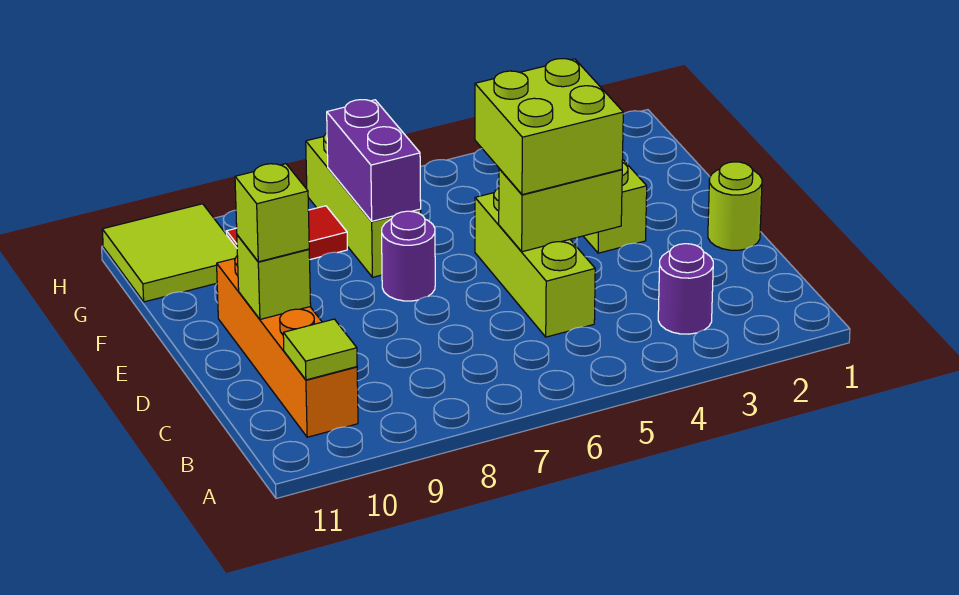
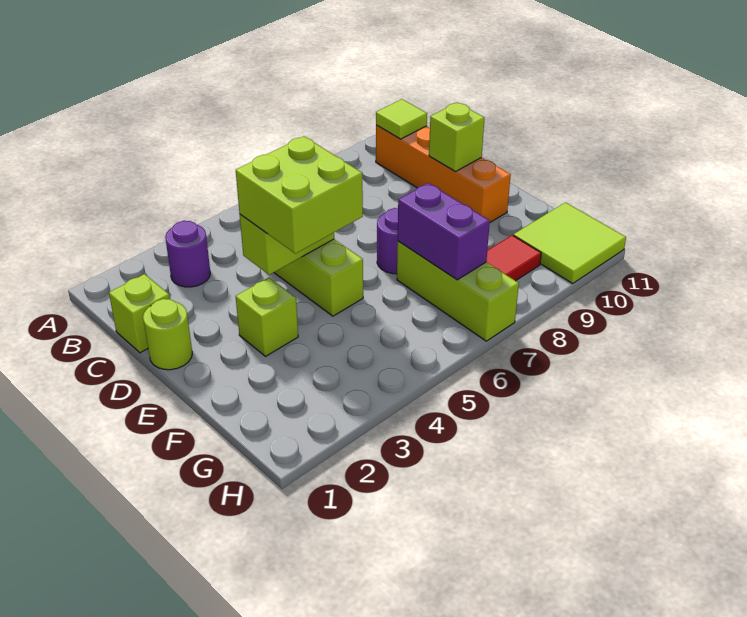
lime brick D10 level 3 -> lime brick C1 level 1

